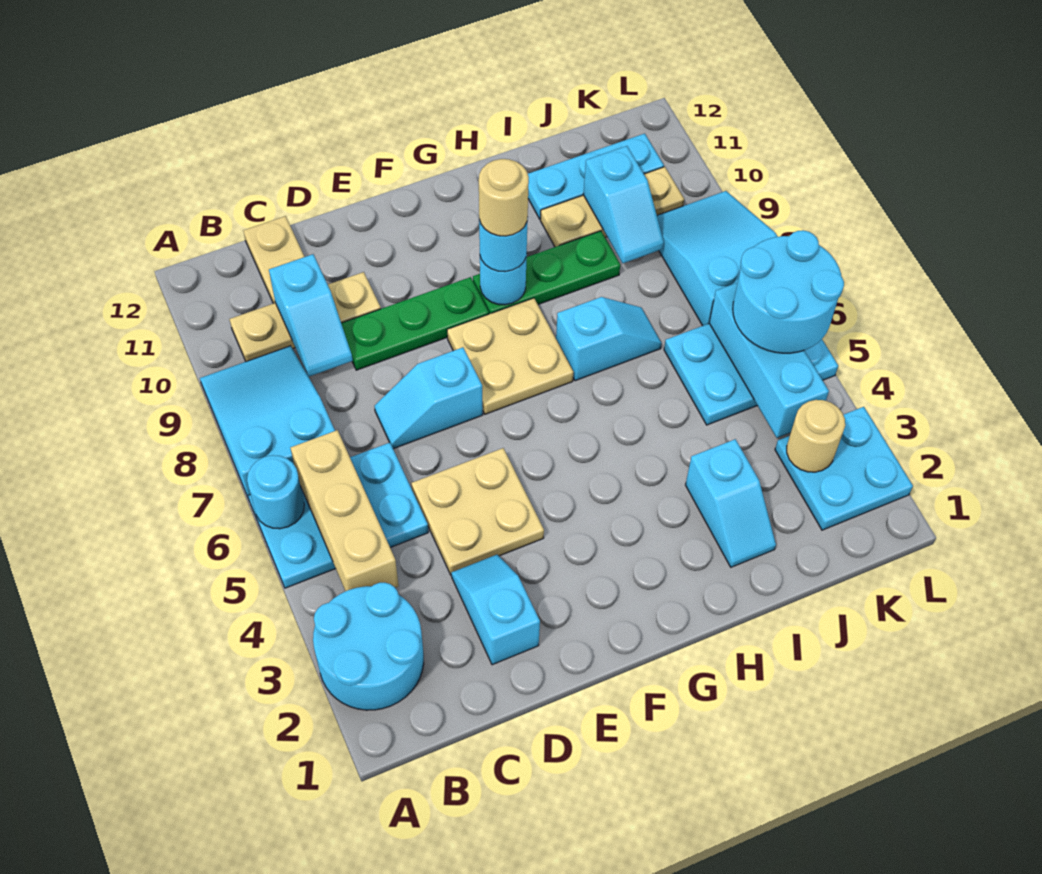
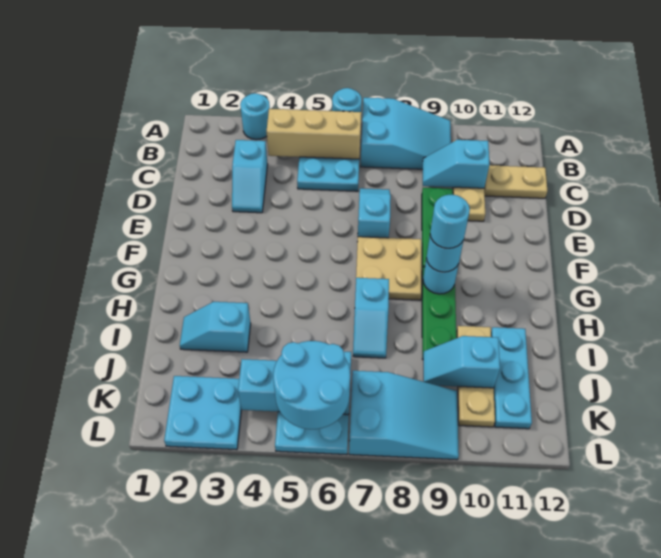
cyan round brick A2:B3 level 1 -> cyan round brick A3 level 1
cyan slope D2:D3 level 1 top 2 -> cyan slope C3:D3 level 1 top C
tan plate D4:E5 level 1 -> none
tan round brick G9 level 4 -> cyan round brick G9 level 4
tan round brick K3 level 2 -> none

